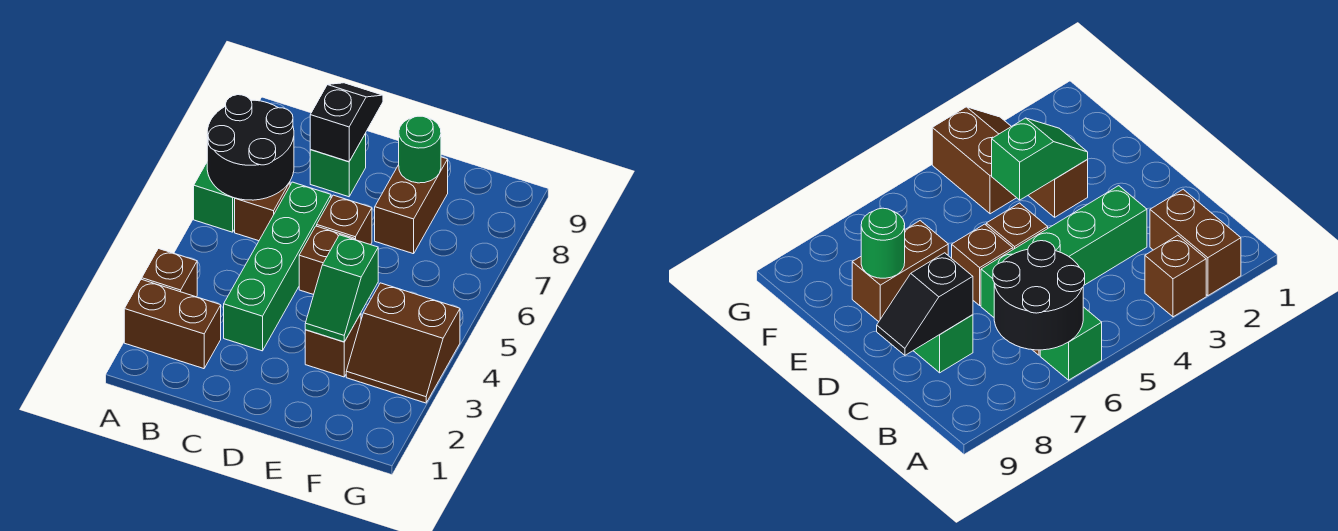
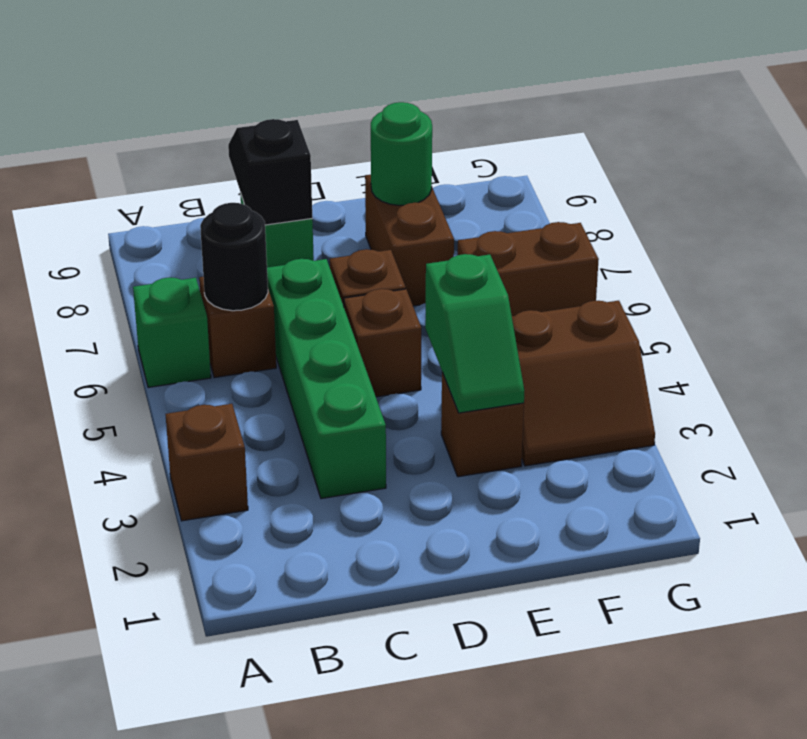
brown brick A2:B2 level 1 -> brown brick F6:G6 level 1
black round brick A6:B7 level 2 -> black round brick B6 level 2

